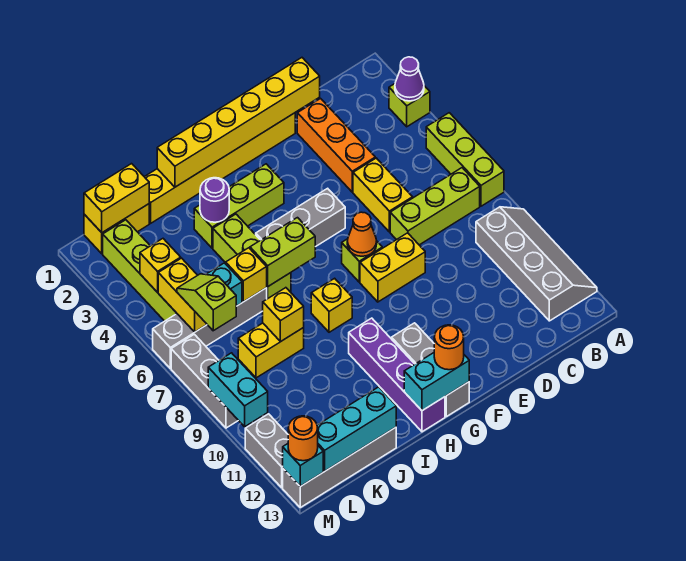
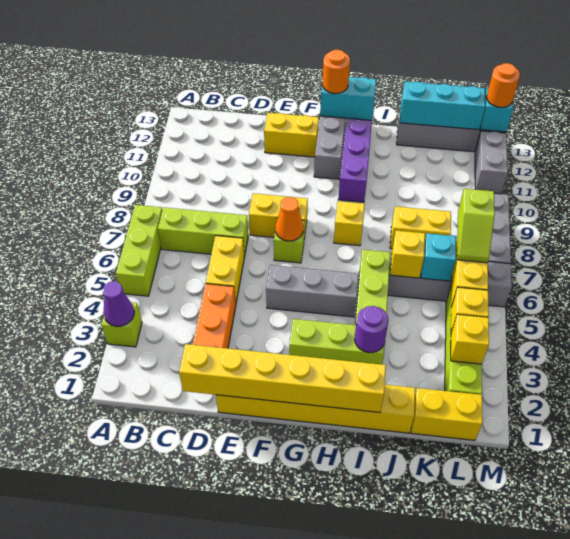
grey slope A9:B12 level 1 top B -> none
lime brick H6:I6 level 2 -> none
yellow brick J8 level 2 -> yellow brick L3 level 2
yellow brick K1:L1 level 2 -> yellow brick E12:F12 level 1
cyan brick M9:M10 level 2 -> none

